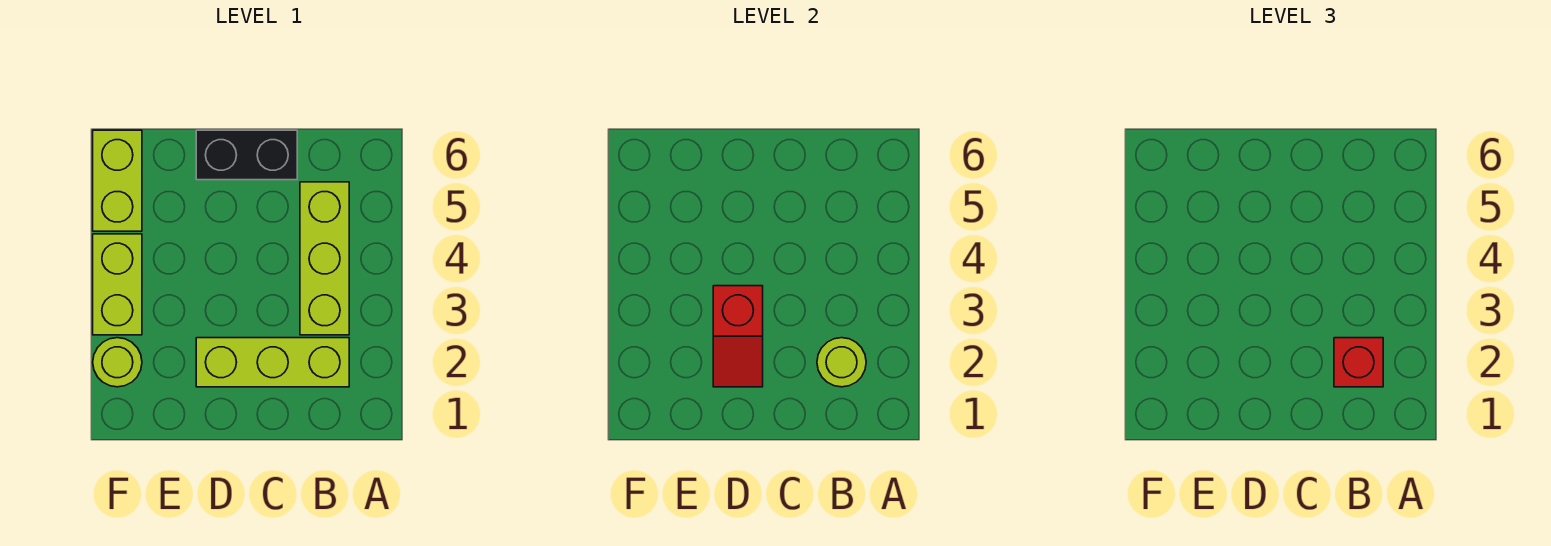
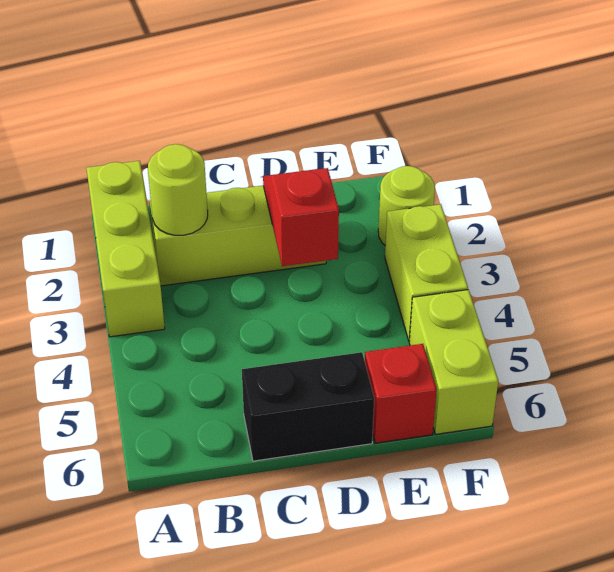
red brick B2 level 3 -> red brick E6 level 1
lime brick B3:B5 level 1 -> lime brick A1:A3 level 1

